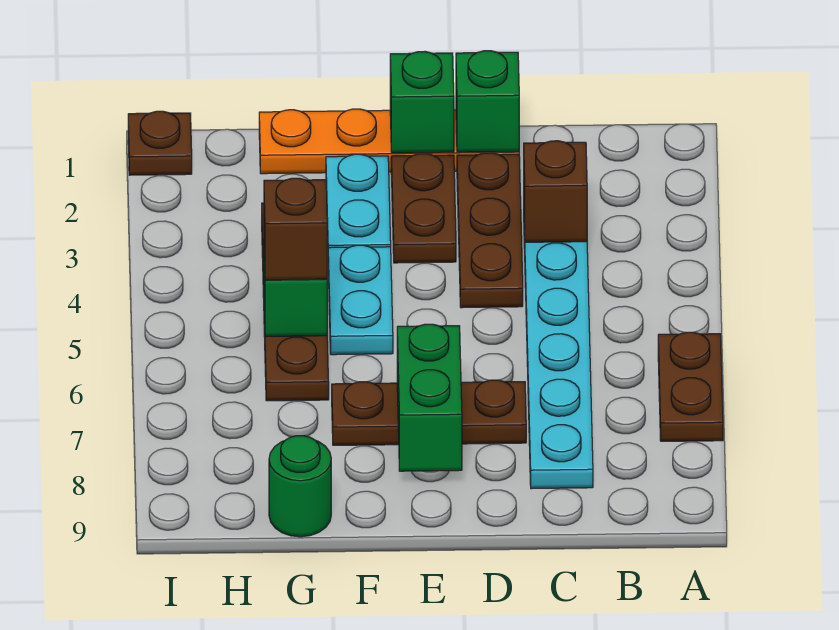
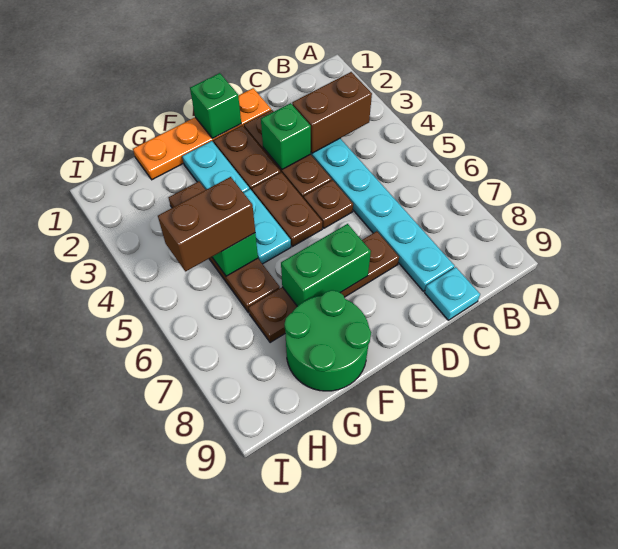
brown plate A6:A7 level 1 -> brown plate E4:E5 level 1
brown brick C3 level 2 -> brown brick B3:C3 level 2
none -> cyan plate C9 level 1
green brick D1 level 2 -> green brick D3 level 2
brown plate D7:F7 level 1 -> brown plate D7:G7 level 1
green brick E7:E8 level 2 -> green brick E7:F7 level 2
brown brick G5 level 3 -> brown brick G5:H5 level 3
green round brick G9 level 1 -> green round brick F8:G9 level 1
brown plate I1 level 1 -> brown plate D5 level 1

